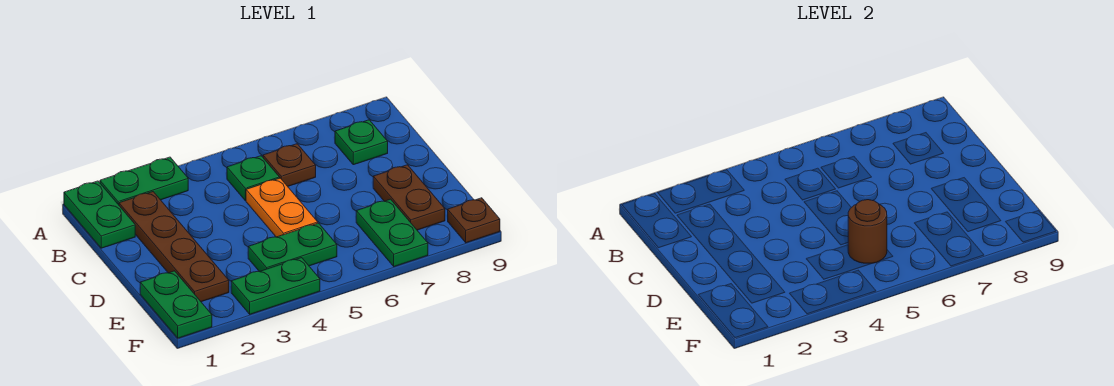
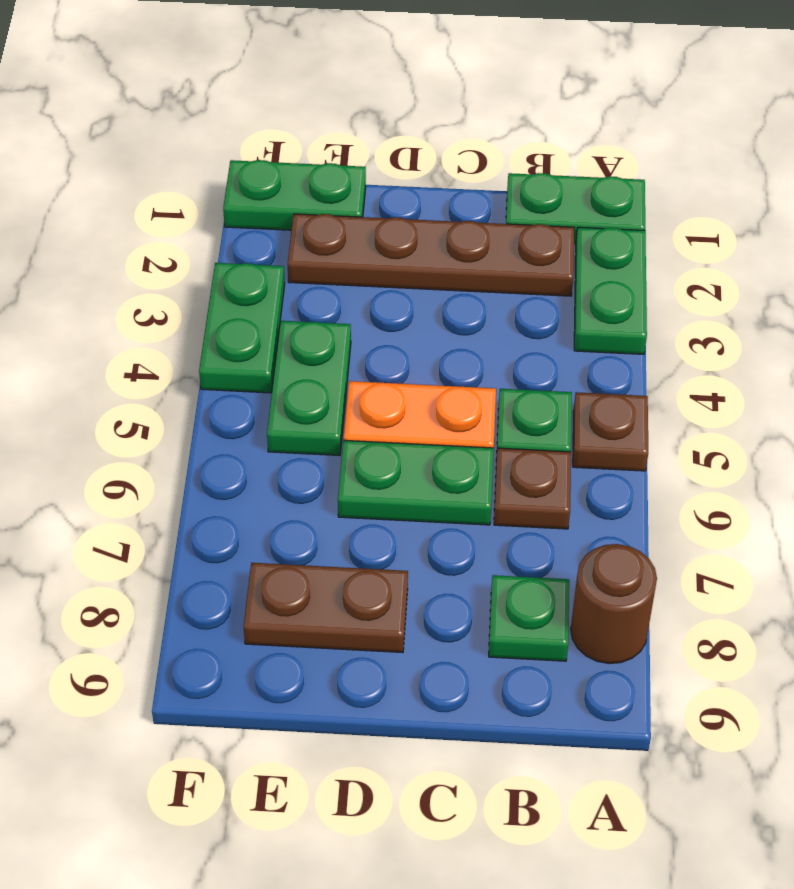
brown round brick E5 level 2 -> brown round brick A8 level 1
green plate E7:F7 level 1 -> green plate C6:D6 level 1
brown plate F9 level 1 -> brown plate A5 level 1

